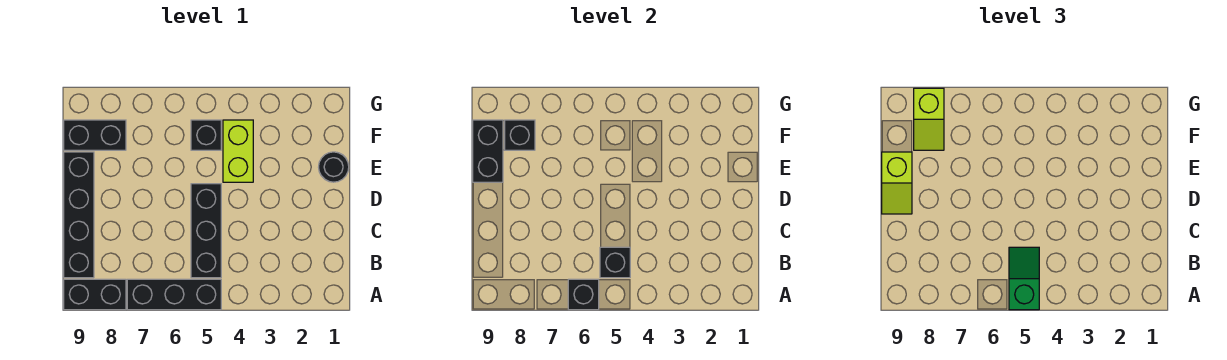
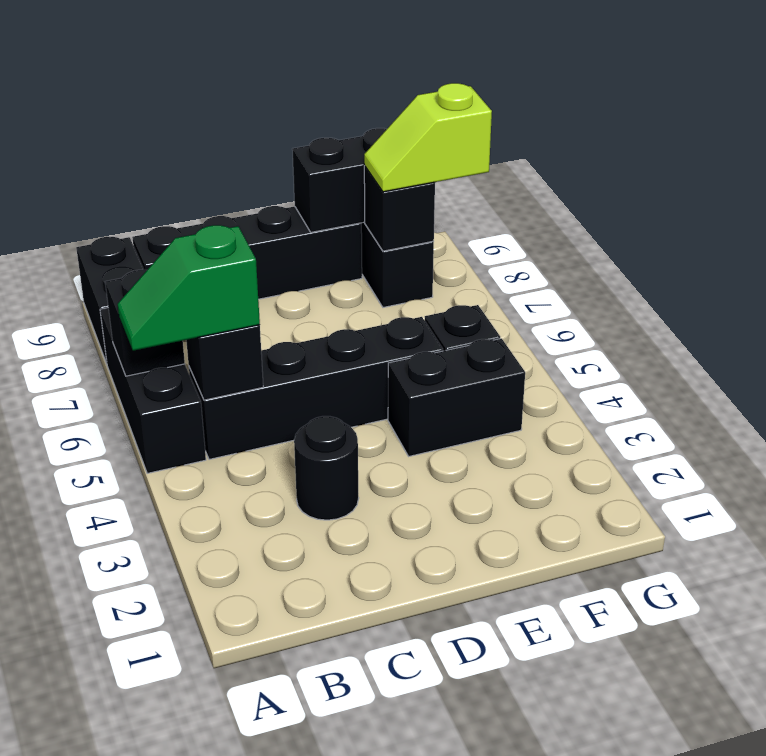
green slope A5:B5 level 3 top A -> green slope A5:B5 level 3 top B
black brick B5:D5 level 1 -> black brick B5:E5 level 1
lime slope D9:E9 level 3 top E -> none
black round brick E1 level 1 -> black round brick C3 level 1
lime brick E4:F4 level 1 -> black brick E4:F4 level 1

